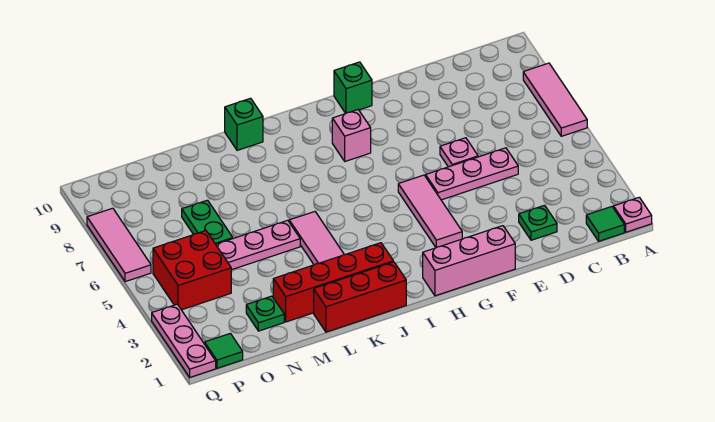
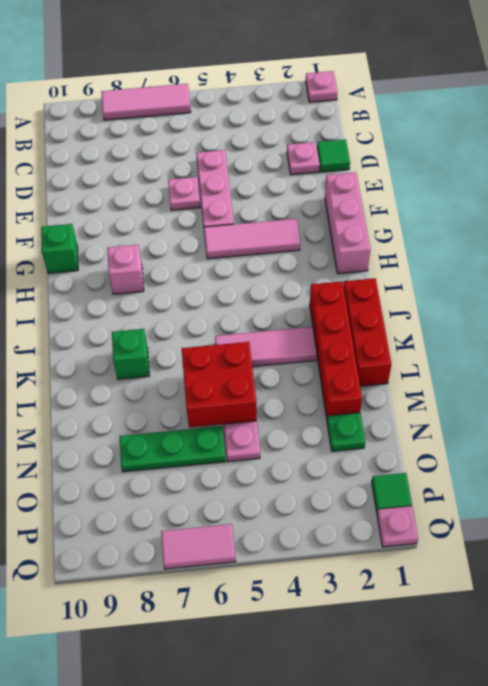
green tile B1 level 1 -> green tile D1 level 1
green plate D2 level 1 -> pink plate D2 level 1
green brick K10 level 1 -> green brick K8 level 1
green plate N6:N7 level 1 -> green plate N6:N8 level 1
red brick O4:P5 level 1 -> red brick L5:M6 level 2
pink plate Q1:Q3 level 1 -> pink plate Q1 level 1
pink tile Q6:Q8 level 1 -> pink tile Q6:Q7 level 1

